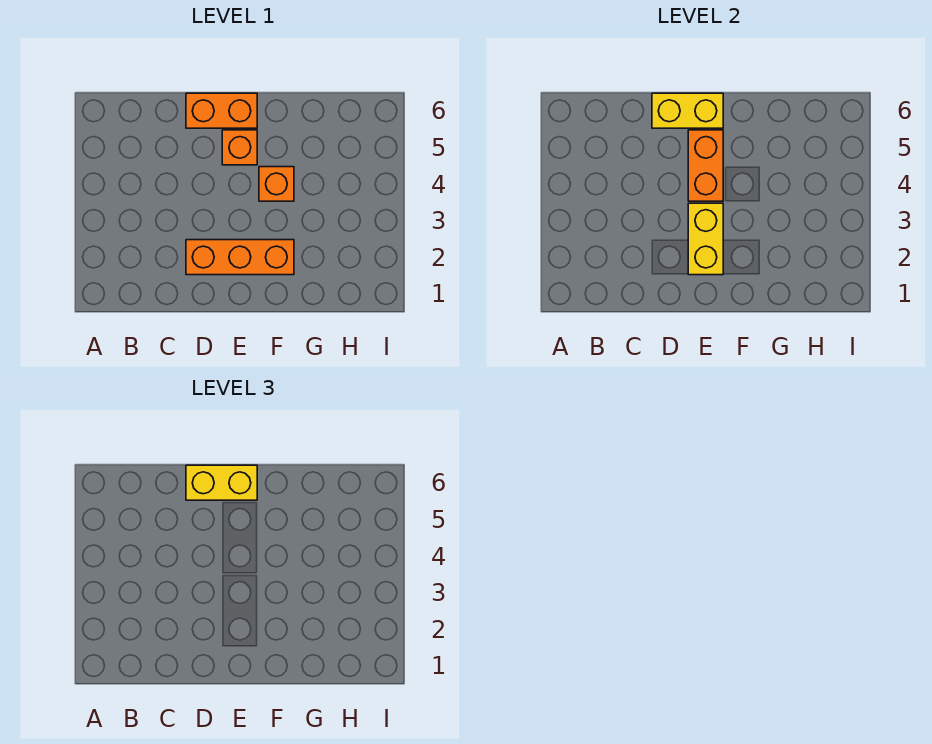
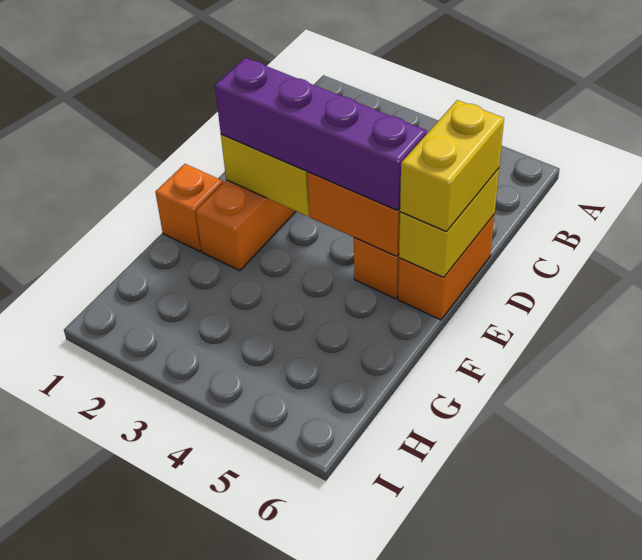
none -> purple brick E2:E5 level 3
orange brick F4 level 1 -> orange brick F1 level 1

